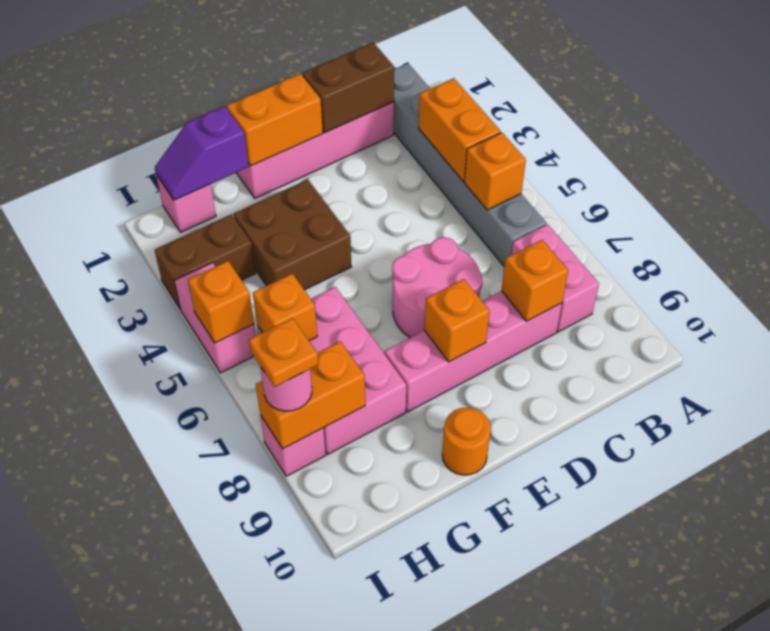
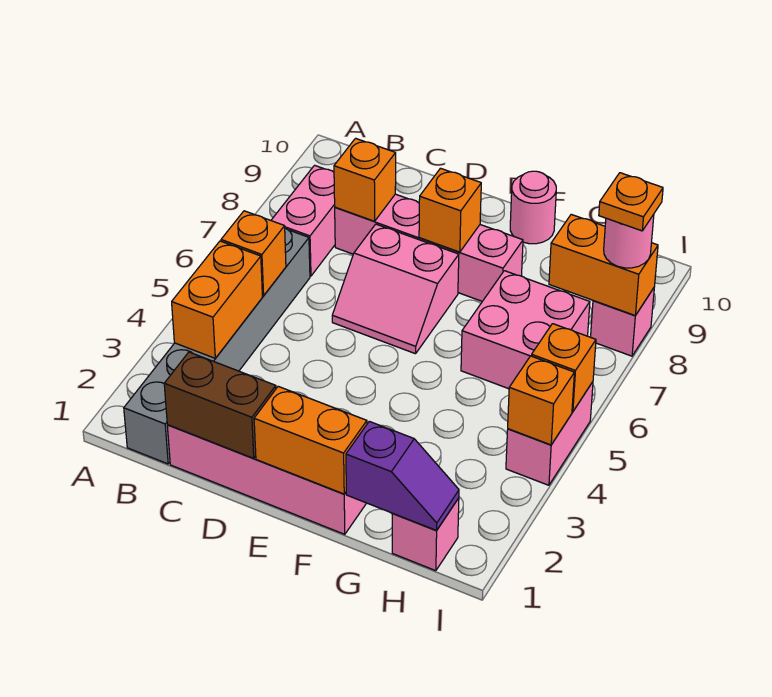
pink round brick D6:E7 level 1 -> pink slope D6:E7 level 1 top 7
brown brick F3:G4 level 1 -> none
orange round brick F10 level 1 -> pink round brick F10 level 1
pink brick G6:H8 level 1 -> pink brick G6:H7 level 1
brown brick H3:I3 level 1 -> none
orange brick H6 level 2 -> orange brick I4 level 2

